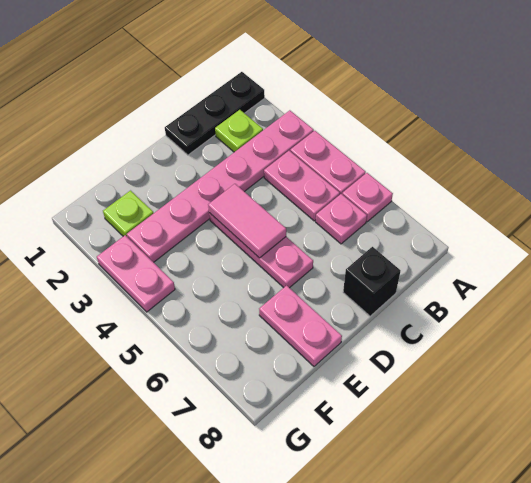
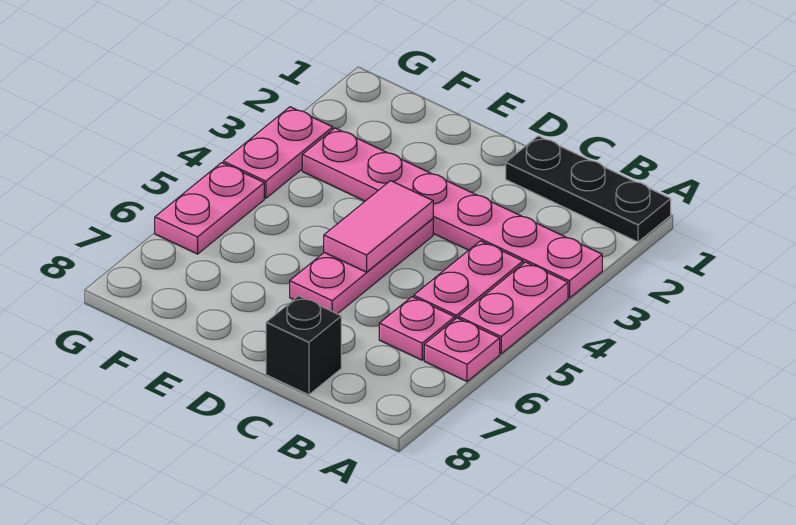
lime plate B2 level 1 -> none
pink plate E7:E8 level 1 -> pink plate G5:G6 level 1
lime plate F2 level 1 -> none

